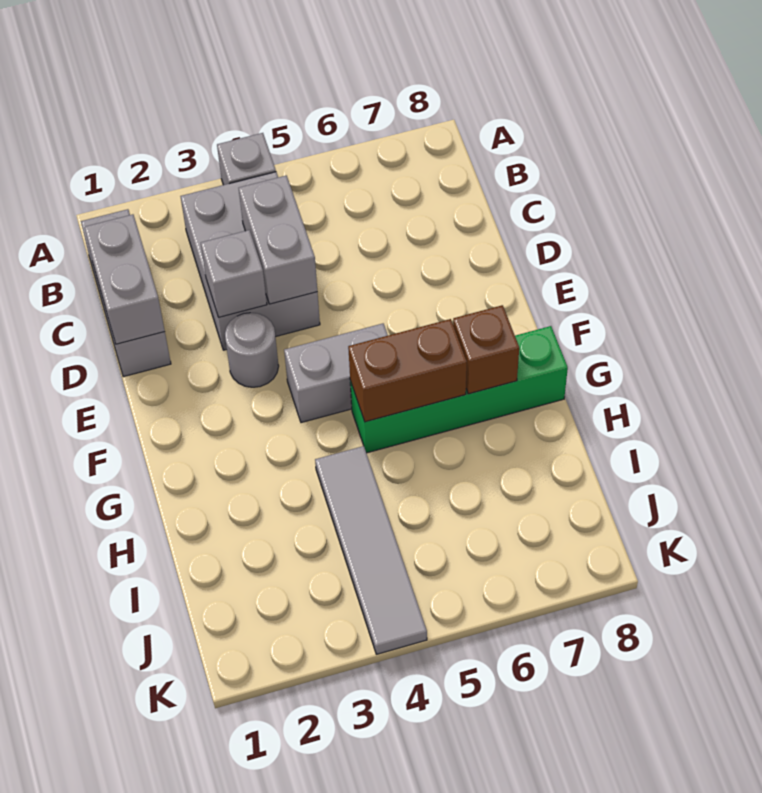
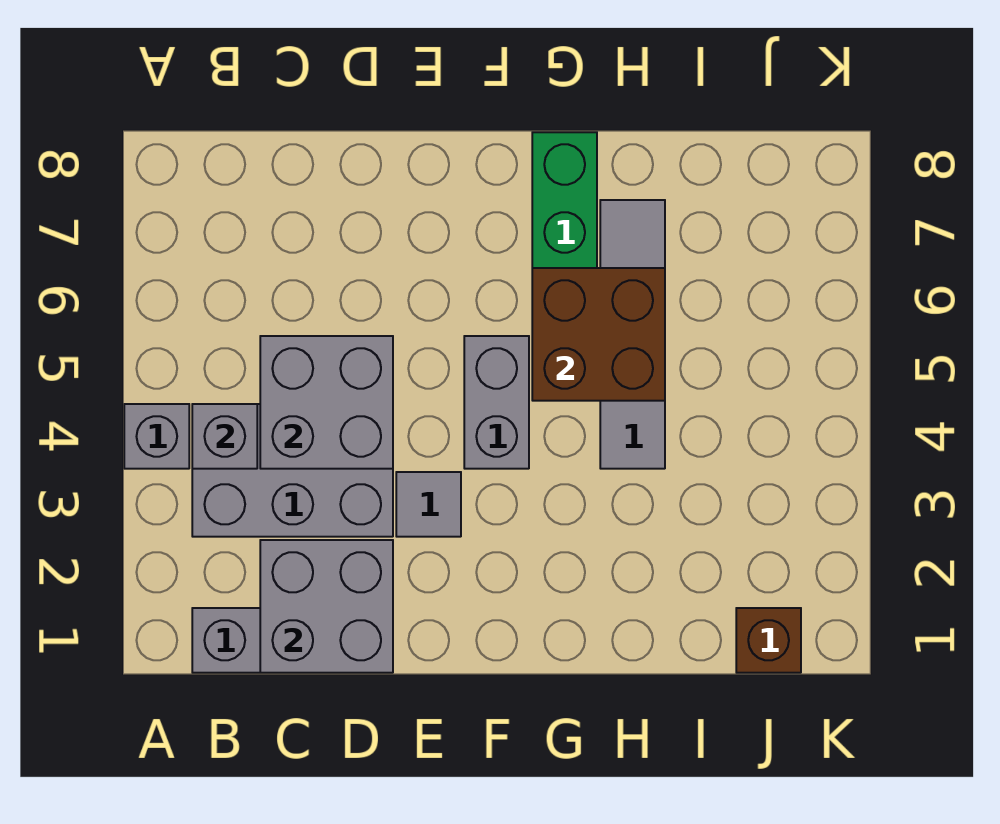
grey brick C1:D1 level 2 -> grey brick C1:D2 level 2
grey brick C4:D4 level 2 -> grey brick C4:D5 level 2
grey brick D3 level 2 -> grey brick B4 level 2
grey round brick E3 level 1 -> grey tile E3 level 1
brown brick G5:G6 level 2 -> brown brick G5:H6 level 2
brown brick G7 level 2 -> brown brick J1 level 1
grey tile H4:K4 level 1 -> grey tile H4:H7 level 1

